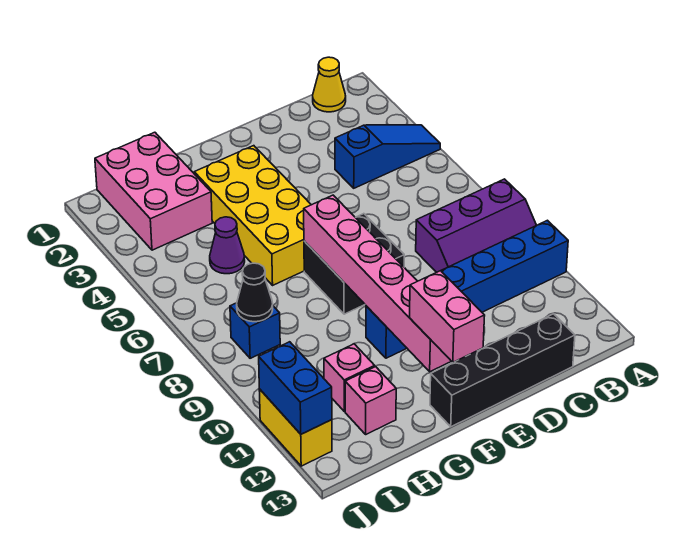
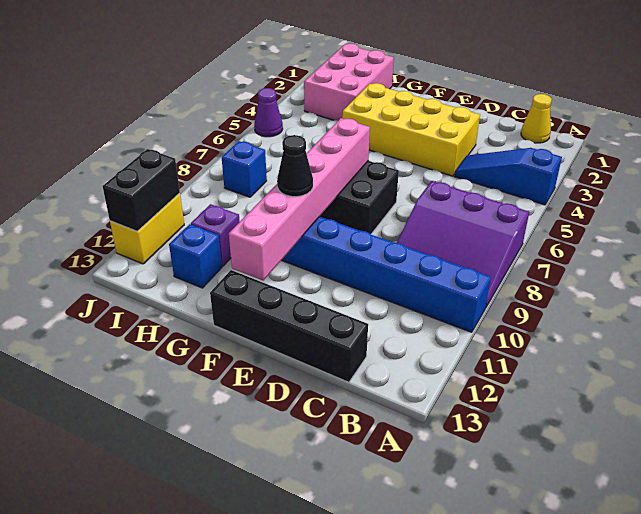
blue slope A4:C4 level 1 top C -> blue slope A4:C4 level 1 top A
purple slope A8:C9 level 1 top 8 -> purple slope A7:C9 level 1 top 7
yellow brick F3:G6 level 1 -> yellow brick D3:G4 level 1
pink brick F12:F13 level 3 -> none
purple cone H5 level 1 -> purple cone J5 level 1
pink brick H11 level 1 -> purple brick H11 level 1
pink brick H12 level 1 -> blue brick H12 level 1
black cone I8 level 2 -> black cone F10 level 3
blue brick J11:J12 level 2 -> black brick J11:J12 level 2

